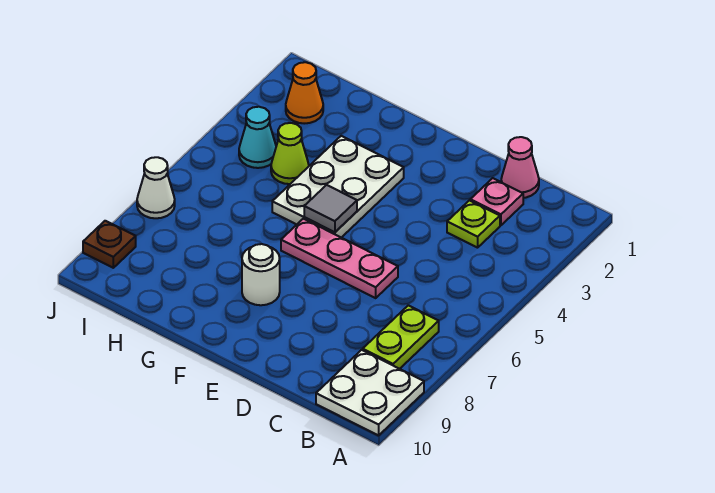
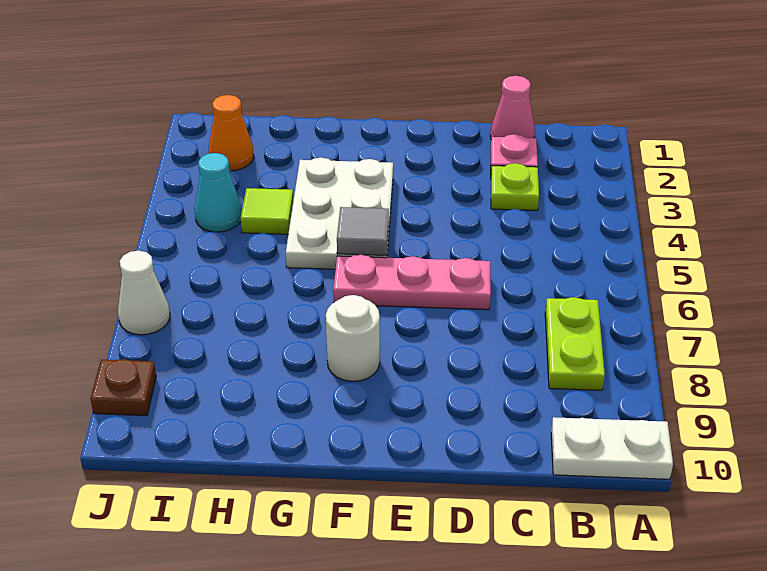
white plate A9:B10 level 1 -> white plate A10:B10 level 1
lime cone H4 level 1 -> lime tile H4 level 1

